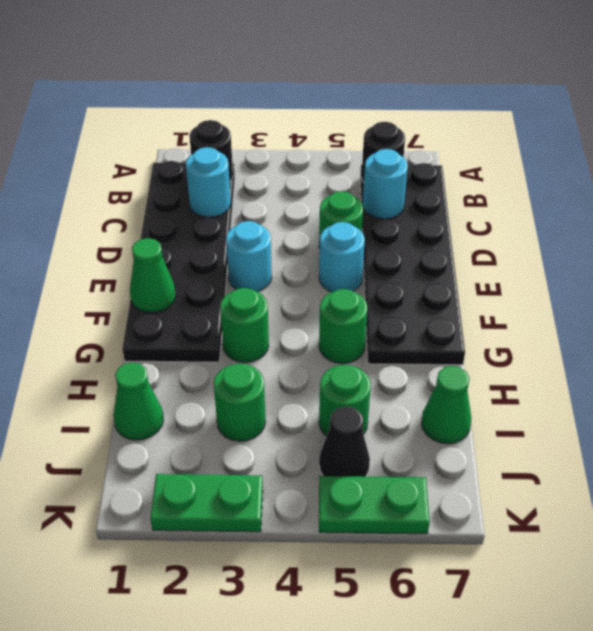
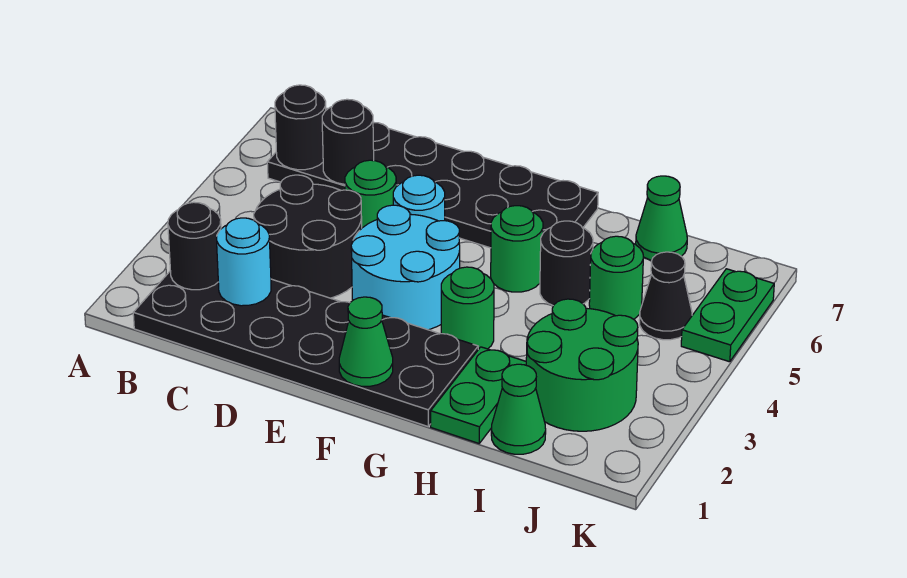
none -> black round brick C3:D4 level 1
cyan round brick C6 level 2 -> black round brick C6 level 2
cyan round brick E3 level 1 -> cyan round brick E3:F4 level 1
none -> black round brick H5 level 1
green round brick I3 level 1 -> green round brick I2:J3 level 1
green plate K2:K3 level 1 -> green plate H1:H2 level 1

